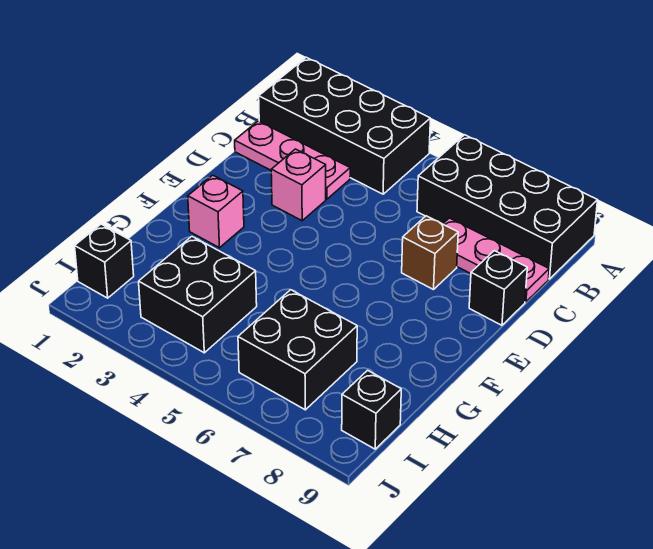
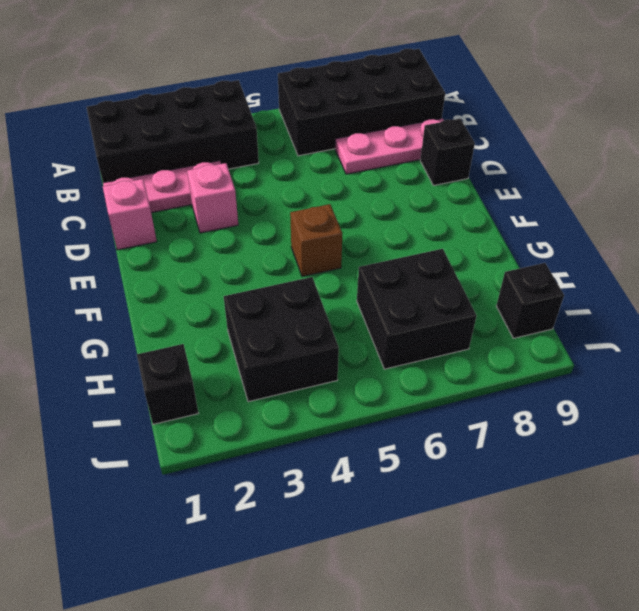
brown brick D7 level 1 -> brown brick F5 level 1
pink brick F2 level 1 -> pink brick D1 level 1

